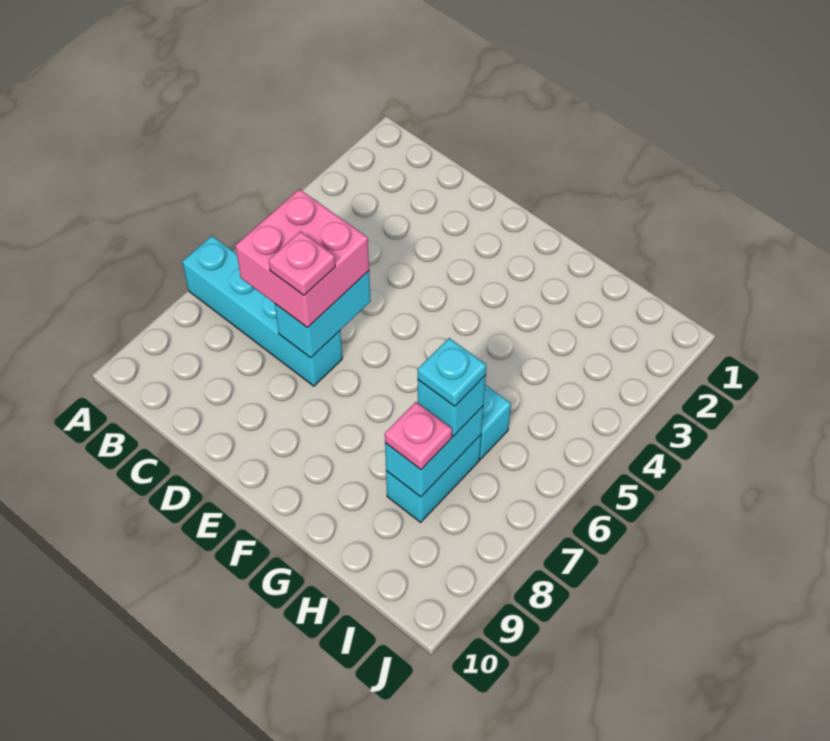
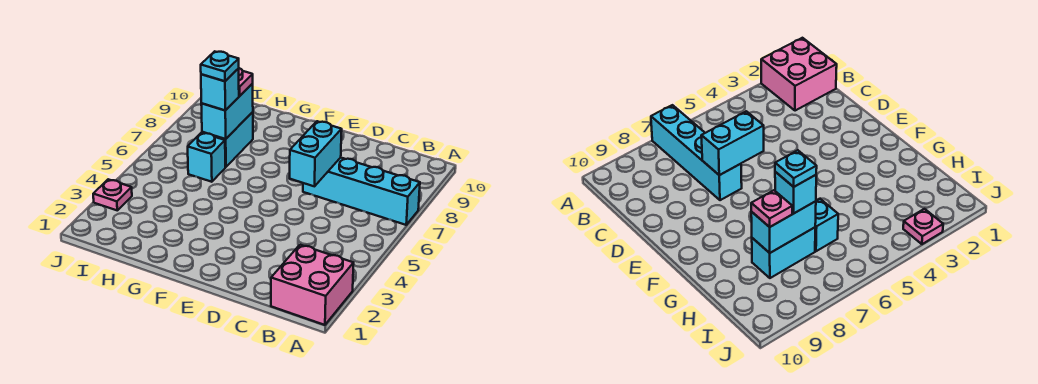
pink brick C6:D7 level 3 -> pink brick A1:B2 level 1
pink plate D7 level 4 -> pink plate J3 level 1

